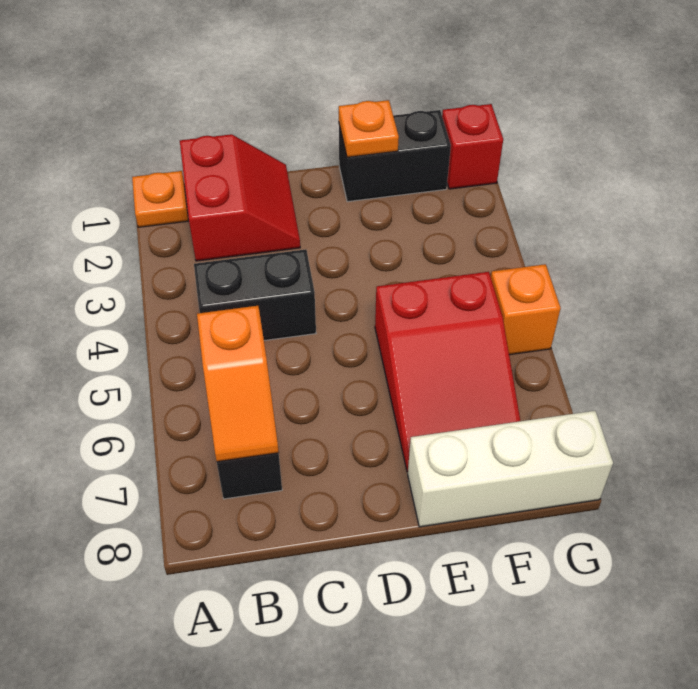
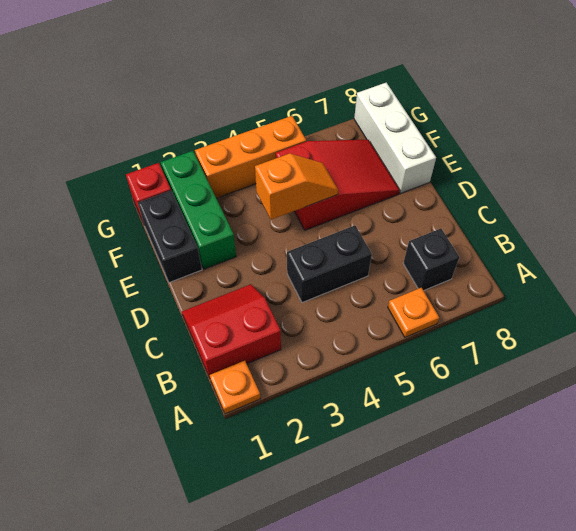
black brick B4:C4 level 1 -> black brick C4:C5 level 1
orange slope B6:B7 level 2 top 6 -> orange slope E4:E5 level 2 top 4
orange plate E1 level 2 -> orange plate A6 level 1
none -> green brick E2:G2 level 1
orange brick G5 level 1 -> orange brick G3:G5 level 1

